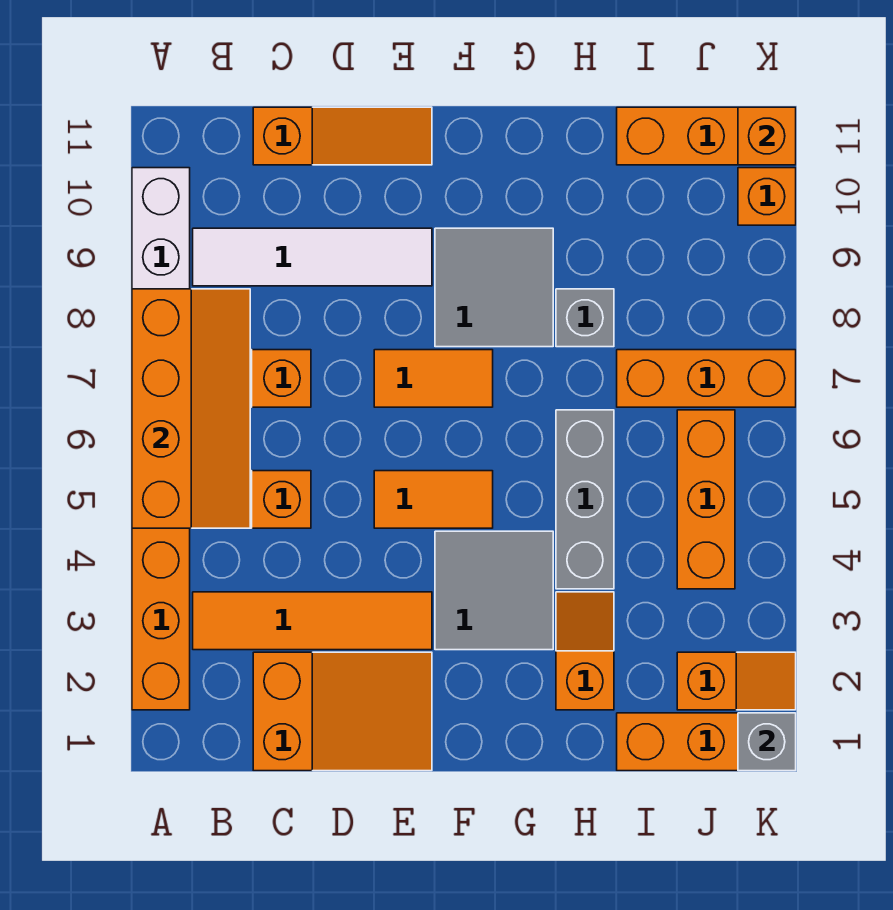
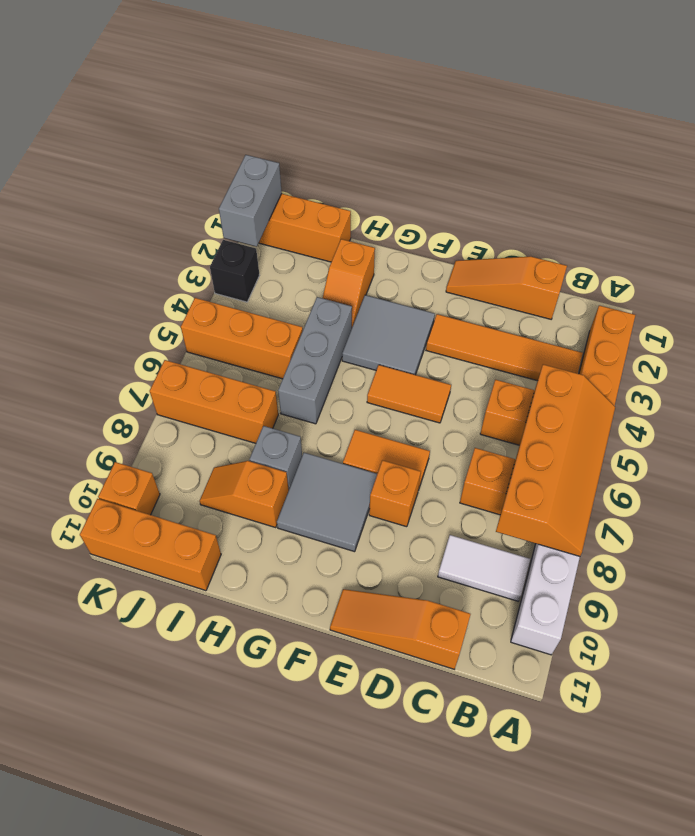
orange slope A5:B8 level 2 top A -> orange slope A5:B8 level 2 top B
white tile B9:E9 level 1 -> white tile B9:C9 level 1
orange slope C1:E2 level 1 top C -> orange slope C1:E1 level 1 top C
orange slope J2:K2 level 1 top J -> orange slope H9:I9 level 1 top H
orange brick J4:J6 level 1 -> orange brick I5:K5 level 1
grey brick K1 level 2 -> grey brick K1:K2 level 2
none -> black brick K3 level 1
orange brick K11 level 2 -> orange brick E8 level 1

